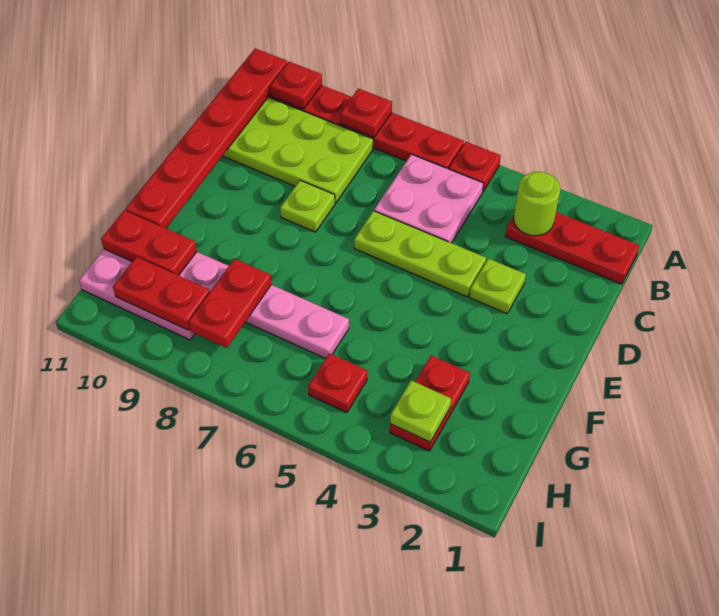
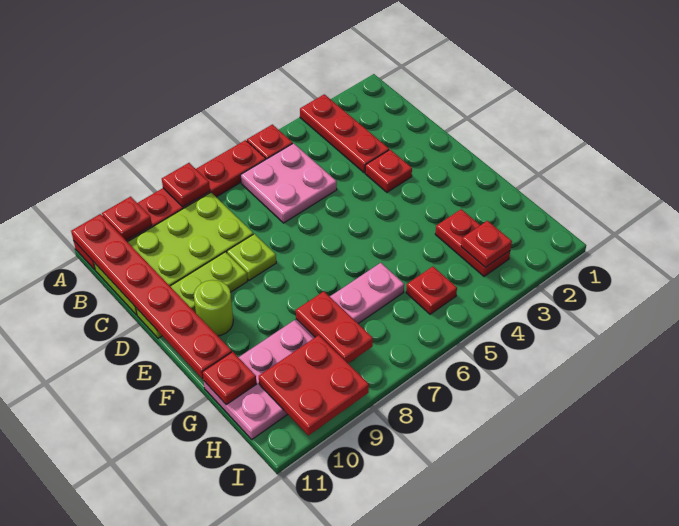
red plate B1:B3 level 1 -> red plate A3:C3 level 1
lime round brick B3 level 2 -> lime round brick E10 level 1
lime plate D3 level 1 -> red plate D3 level 1
lime plate D4:D6 level 1 -> lime plate D9:D11 level 1
red plate G10:G11 level 2 -> red plate G11 level 2
lime plate H3 level 2 -> red plate H3 level 2
red plate H9:H10 level 2 -> red plate H9:I10 level 2

